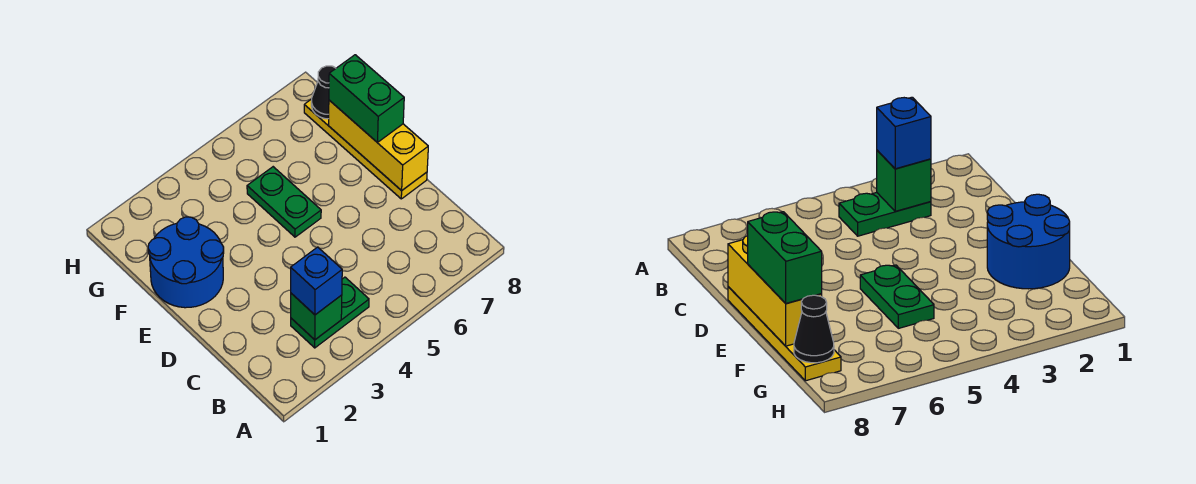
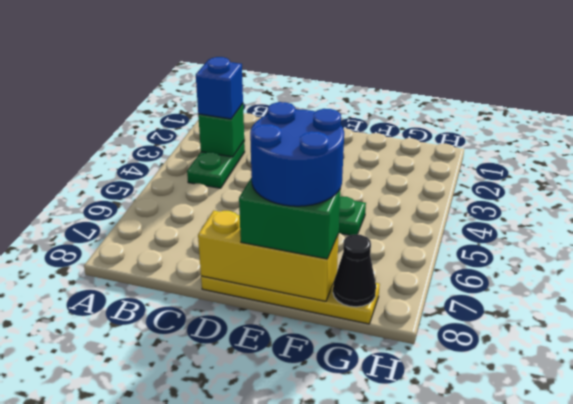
blue round brick E1:F2 level 1 -> blue round brick E7:F8 level 4

